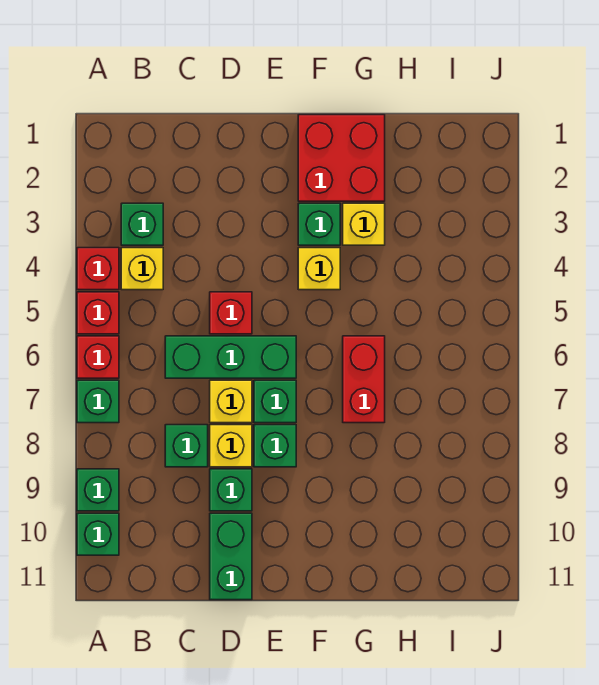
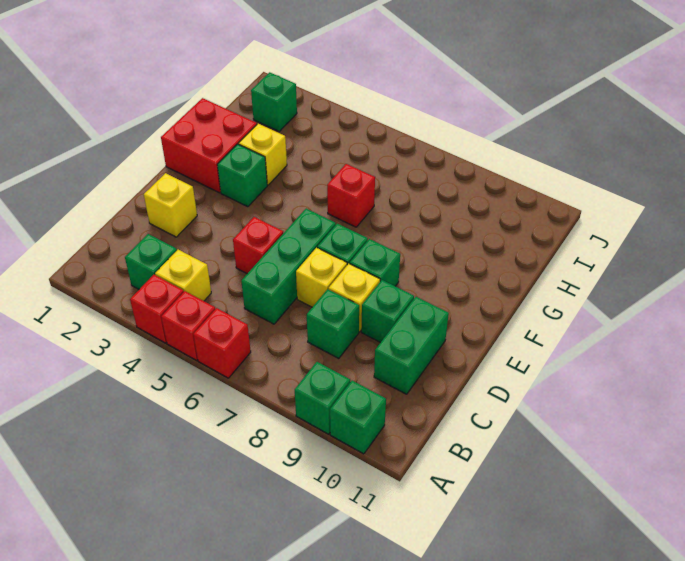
green brick A7 level 1 -> green brick I2 level 1
green brick D10:D11 level 1 -> green brick C10:D10 level 1
yellow brick F4 level 1 -> yellow brick D2 level 1
red brick G6:G7 level 1 -> red brick G6 level 1

